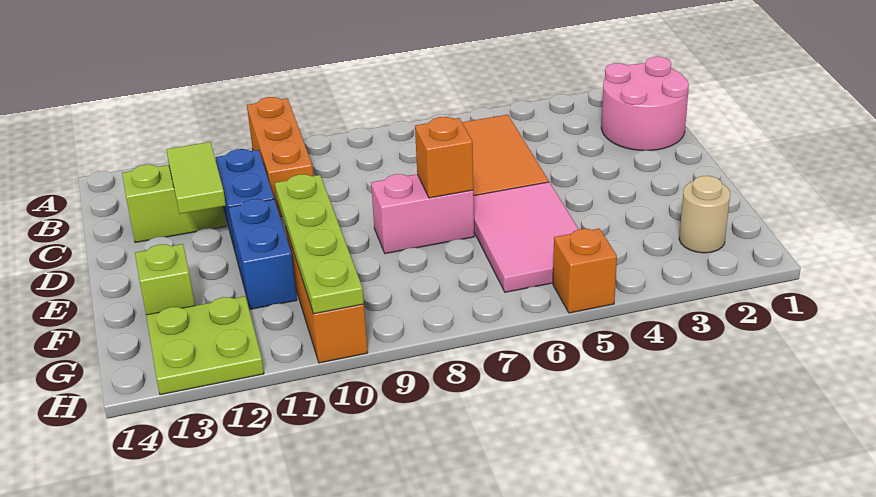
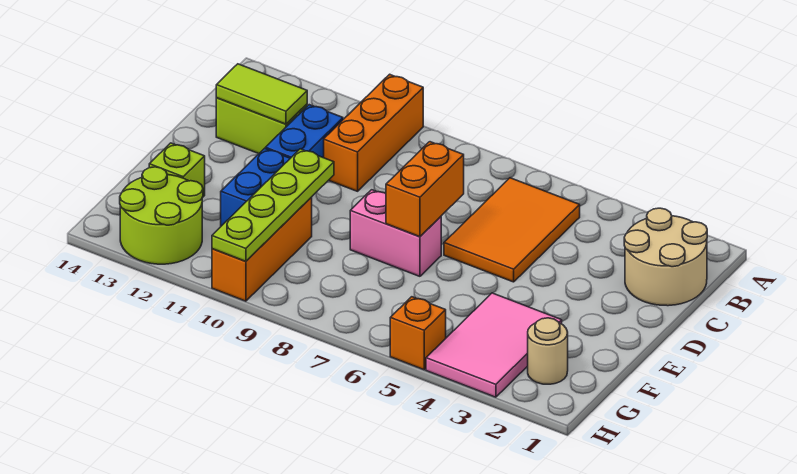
pink round brick B1:C2 level 1 -> tan round brick B1:C2 level 1
lime tile C12:D12 level 2 -> lime tile C12:C13 level 2
pink tile E5:G6 level 1 -> pink tile F3:H4 level 1
orange brick E7 level 2 -> orange brick D7:E7 level 2
lime plate G12:H13 level 1 -> lime round brick G12:H13 level 1

